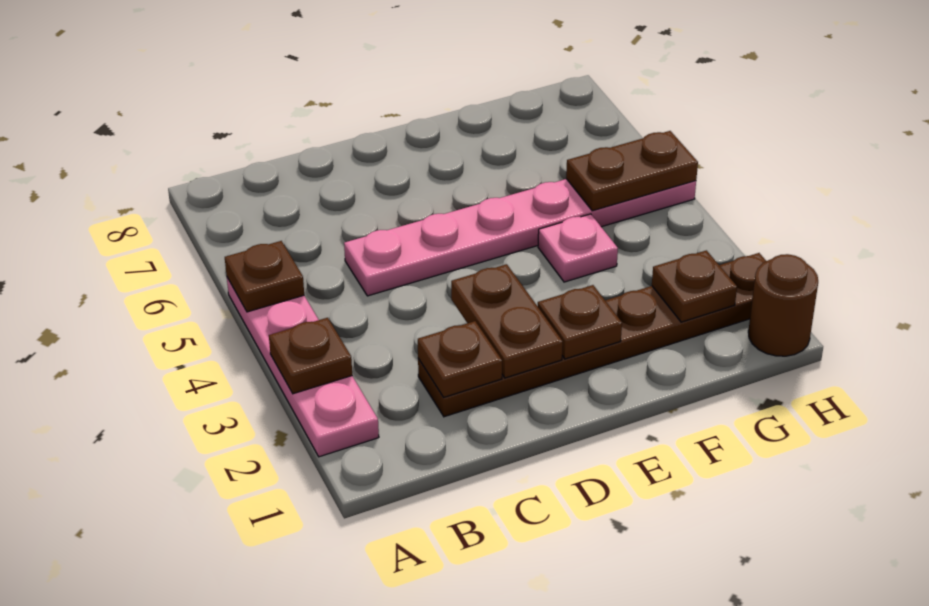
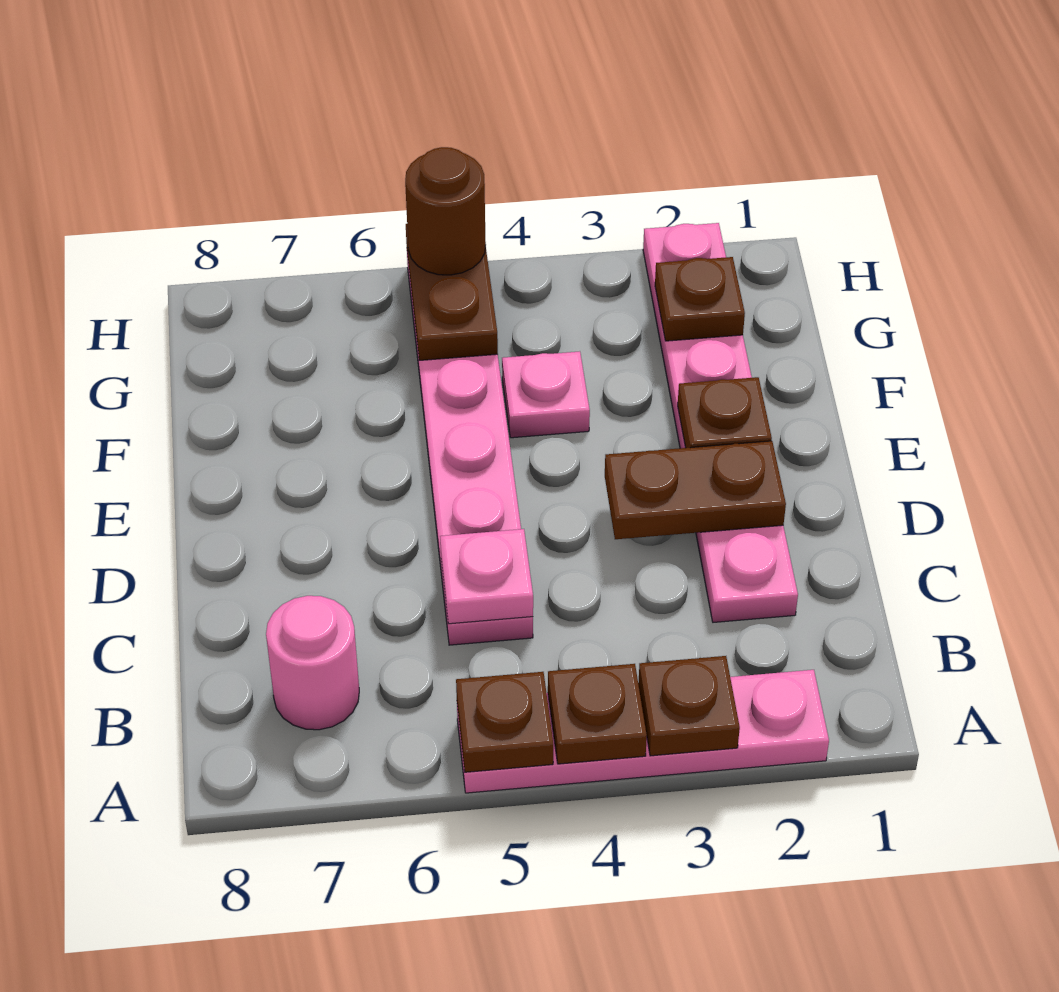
none -> pink round brick B7 level 1
brown plate C2:H2 level 1 -> pink plate C2:H2 level 1
brown plate C2 level 2 -> brown plate A4 level 2
none -> pink plate C5 level 2
brown round brick H1 level 1 -> brown round brick H5 level 3

